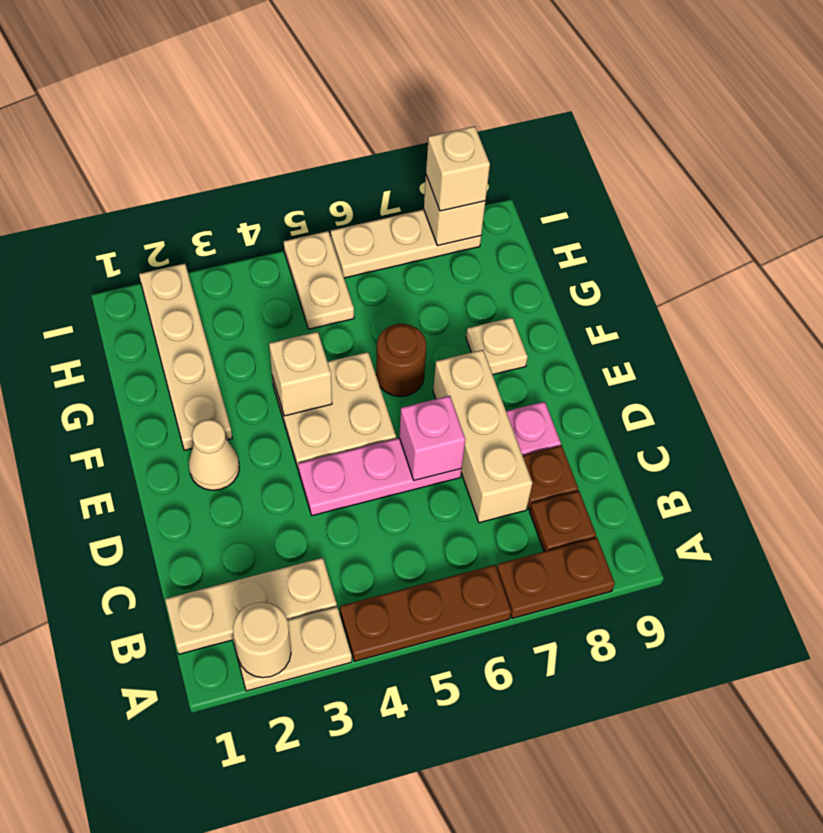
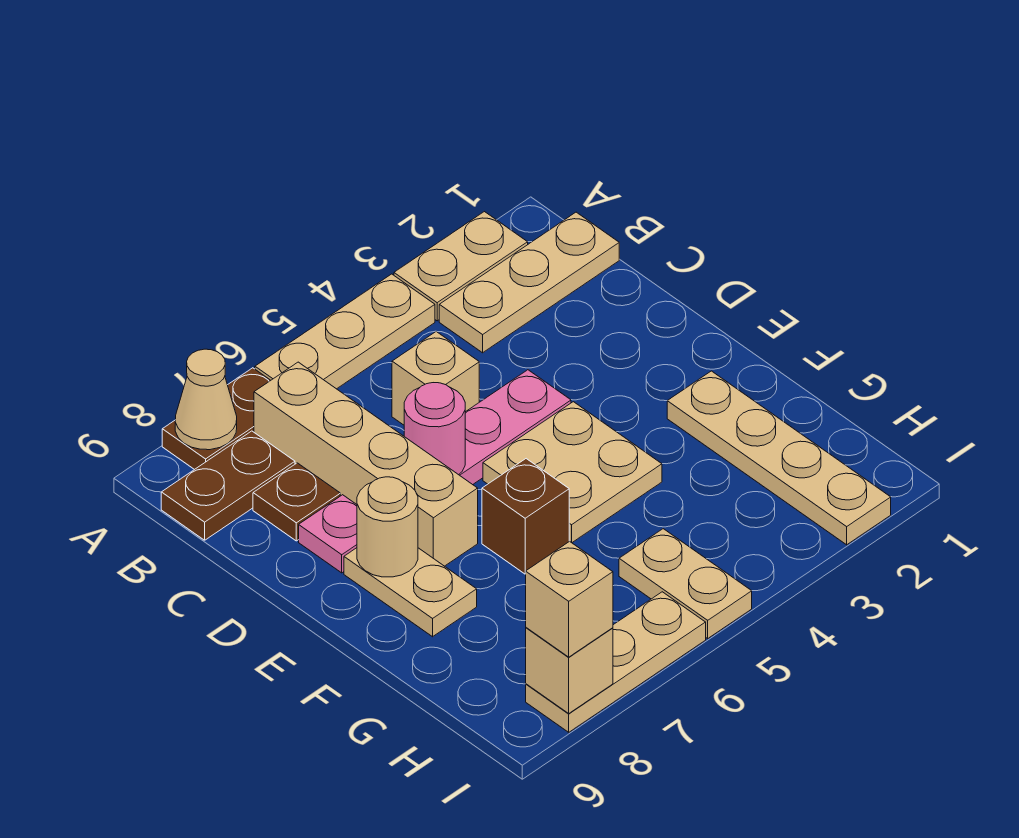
tan round brick A2 level 2 -> tan round brick E8 level 2
brown plate A4:A6 level 1 -> tan plate A4:A6 level 1
brown plate B8 level 1 -> brown plate B8:B9 level 1
tan brick C7:E7 level 1 -> tan brick B7:E7 level 1
pink brick D6 level 2 -> pink round brick D6 level 2
tan cone E2 level 1 -> tan cone A8 level 2
tan brick F4 level 2 -> tan brick C5 level 1
brown round brick F6 level 1 -> brown brick F6 level 1
tan plate F8 level 1 -> tan plate E8:F8 level 1

